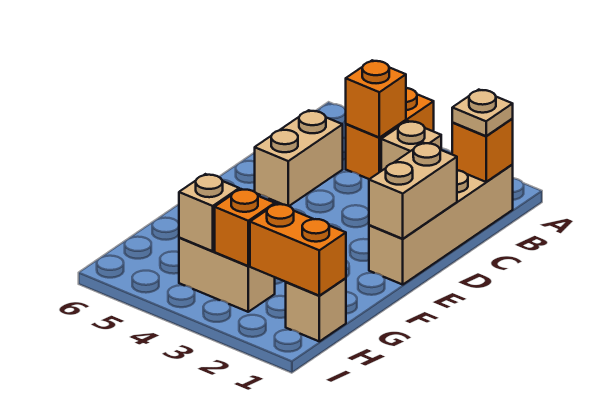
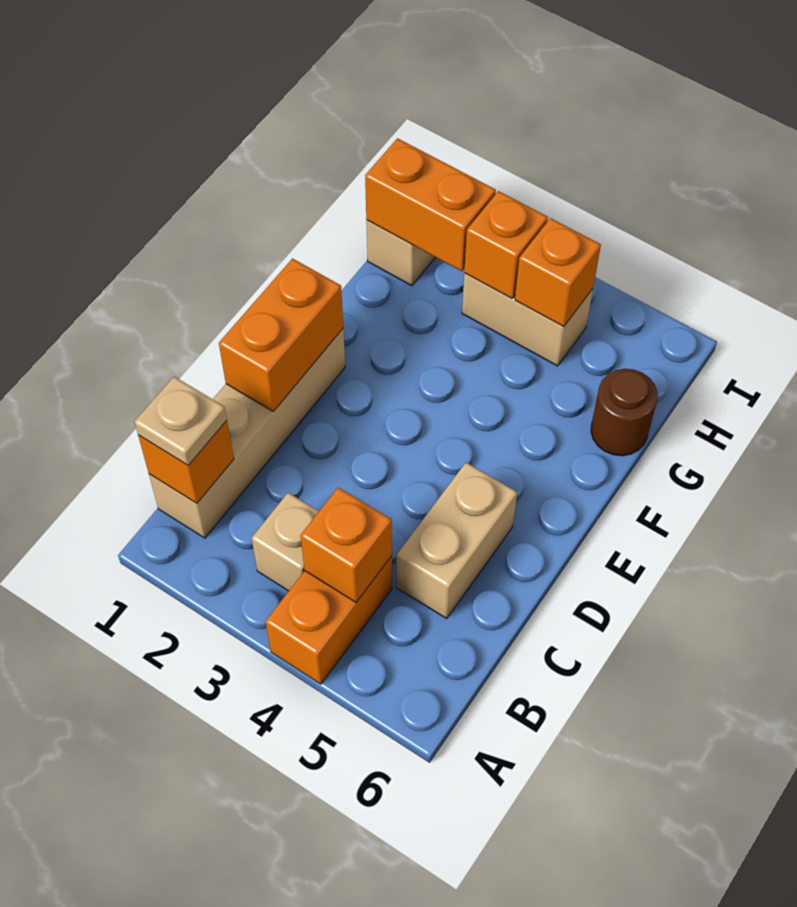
tan brick D1:E1 level 2 -> orange brick D1:E1 level 2
none -> brown round brick G6 level 1
tan brick H4 level 2 -> orange brick H4 level 2

